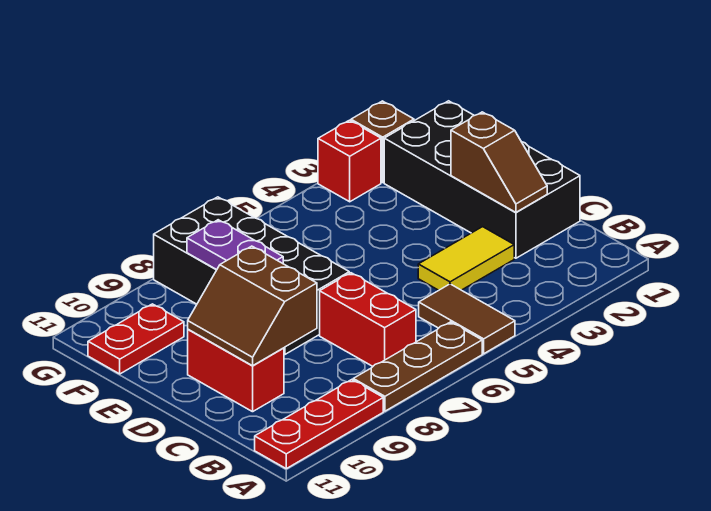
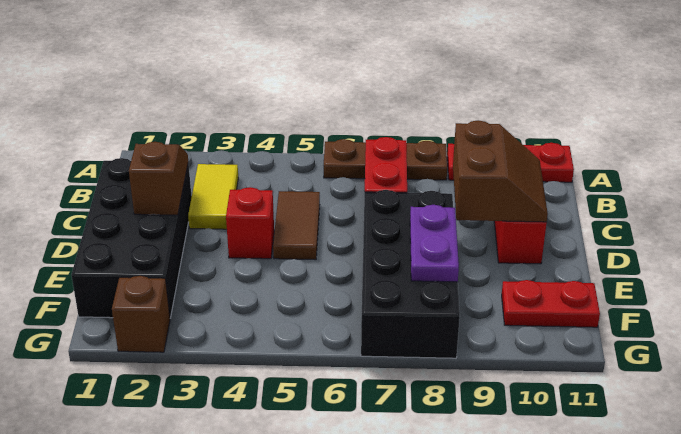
brown tile A5:B5 level 1 -> brown tile C5:D5 level 1
yellow tile C3:C4 level 1 -> yellow tile B3:C3 level 1
red brick G3 level 1 -> red brick D4 level 1

